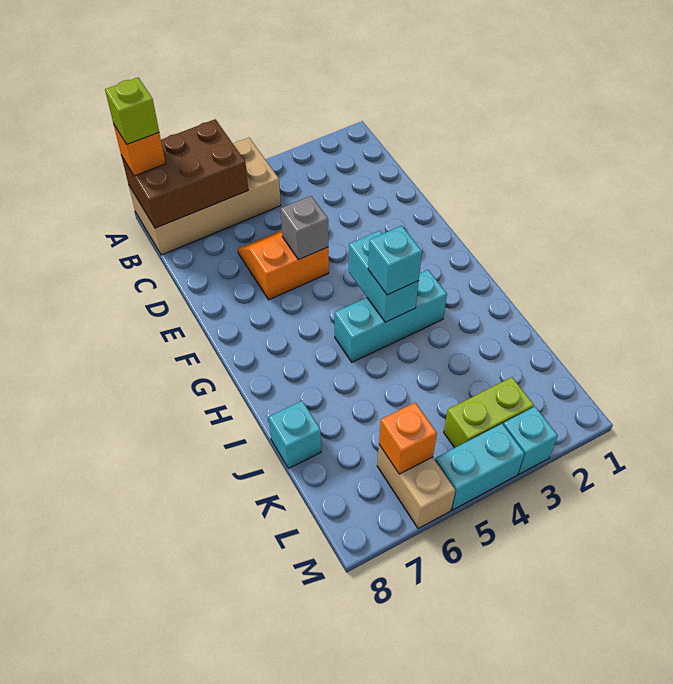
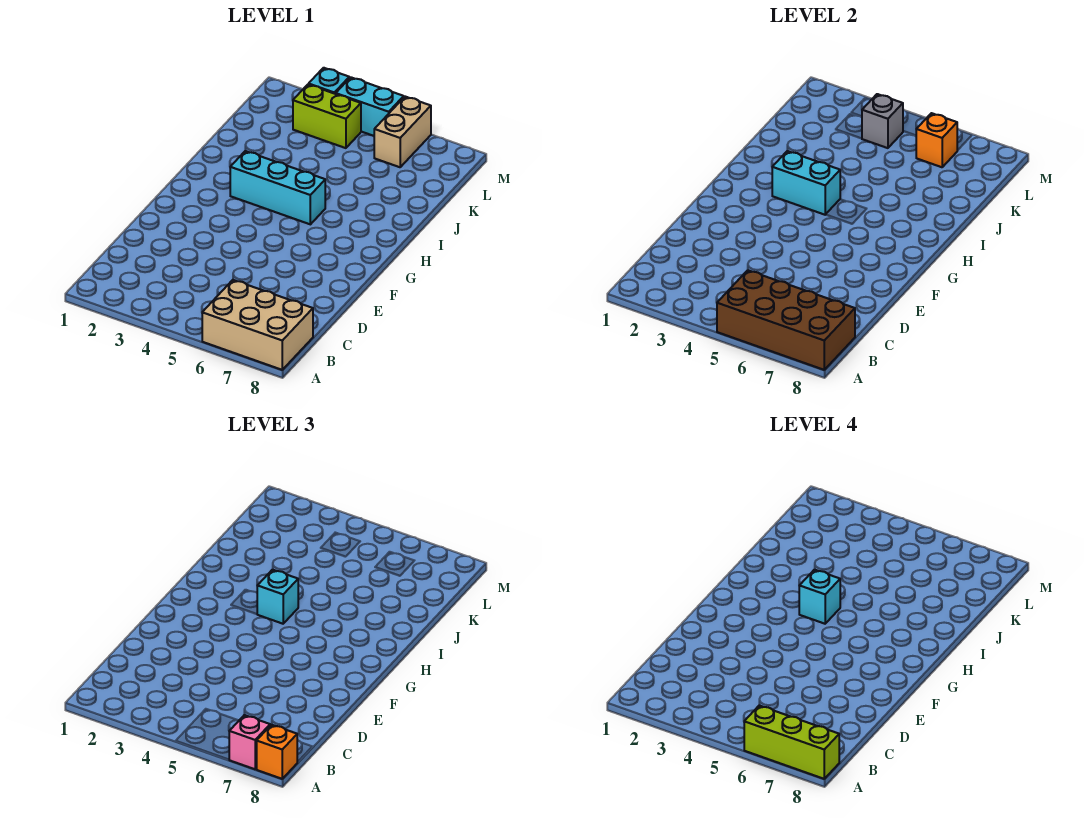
tan brick A5:B8 level 1 -> tan brick A6:B8 level 1
brown brick A6:B8 level 2 -> brown brick A5:B8 level 2
none -> pink brick A7 level 3
lime brick A8 level 4 -> lime brick A6:A8 level 4
orange slope D5:E6 level 1 top E -> none
grey brick E5 level 2 -> grey brick L4 level 2
cyan brick G4:H4 level 2 -> cyan brick H3:H4 level 2
cyan brick J8 level 1 -> cyan brick H4 level 4

